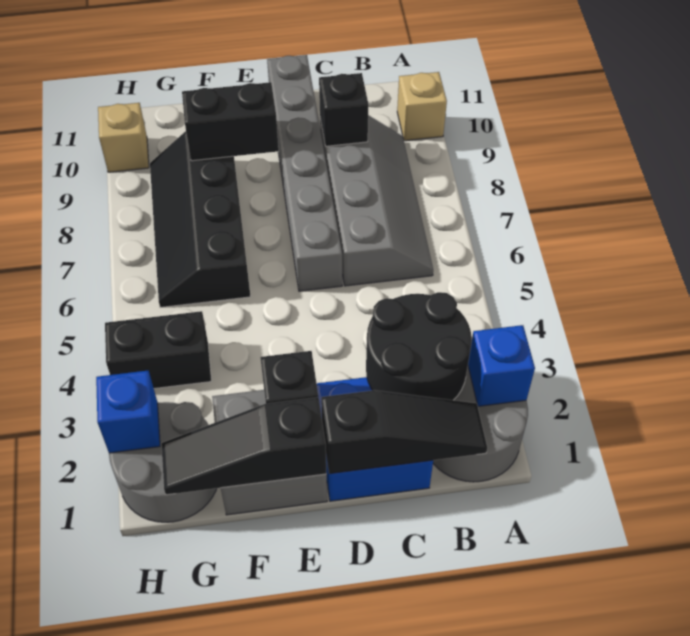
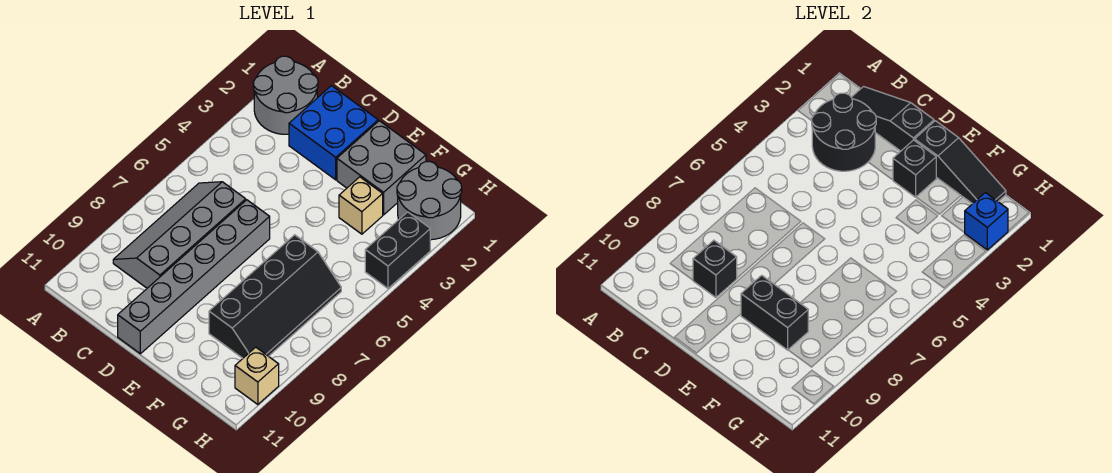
blue brick A2 level 2 -> none
tan brick A10 level 1 -> tan brick F3 level 1
black brick G4:H4 level 1 -> black brick H3:H4 level 1

